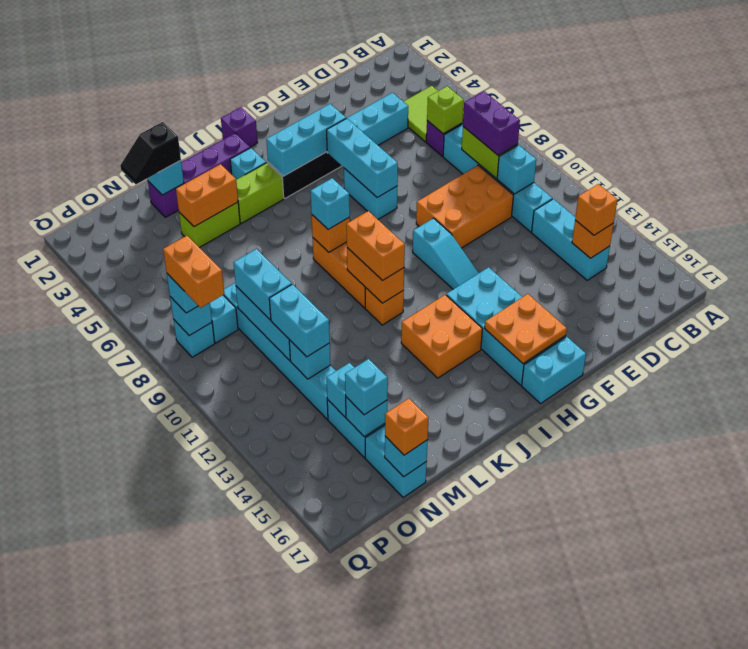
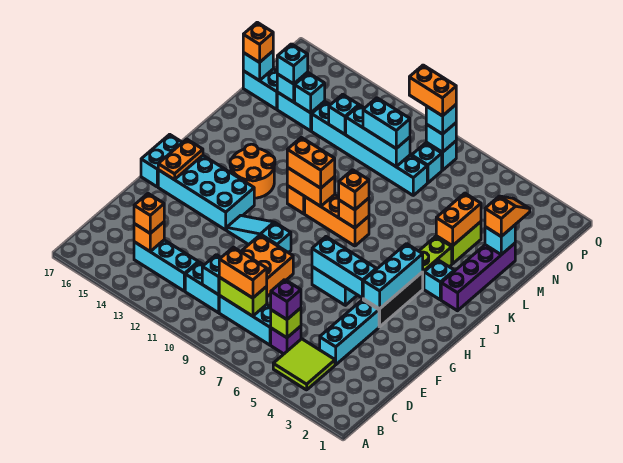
purple brick C8:C9 level 3 -> orange brick C8:C9 level 3
orange plate G15:H16 level 2 -> orange plate G16:H16 level 2
purple brick I1 level 1 -> purple brick C6 level 3
orange brick I13:J14 level 1 -> orange round brick I13:J14 level 1
cyan brick J8 level 3 -> orange brick J8 level 3
black slope M2:N2 level 3 top M -> orange slope M2:N2 level 3 top M
cyan brick N11:N12 level 3 -> none

